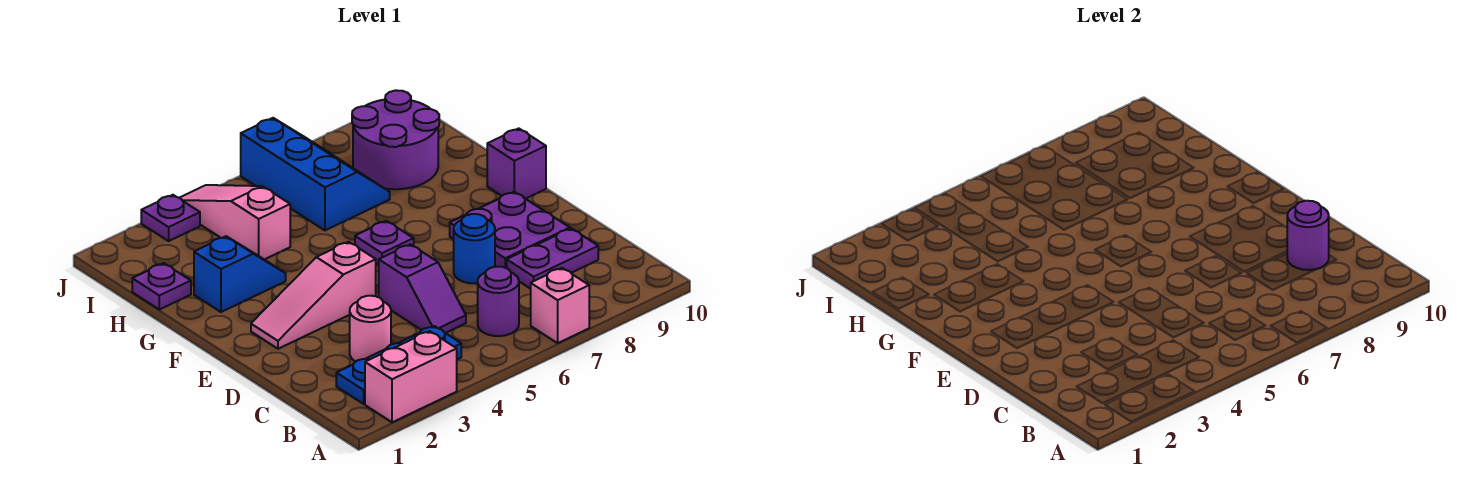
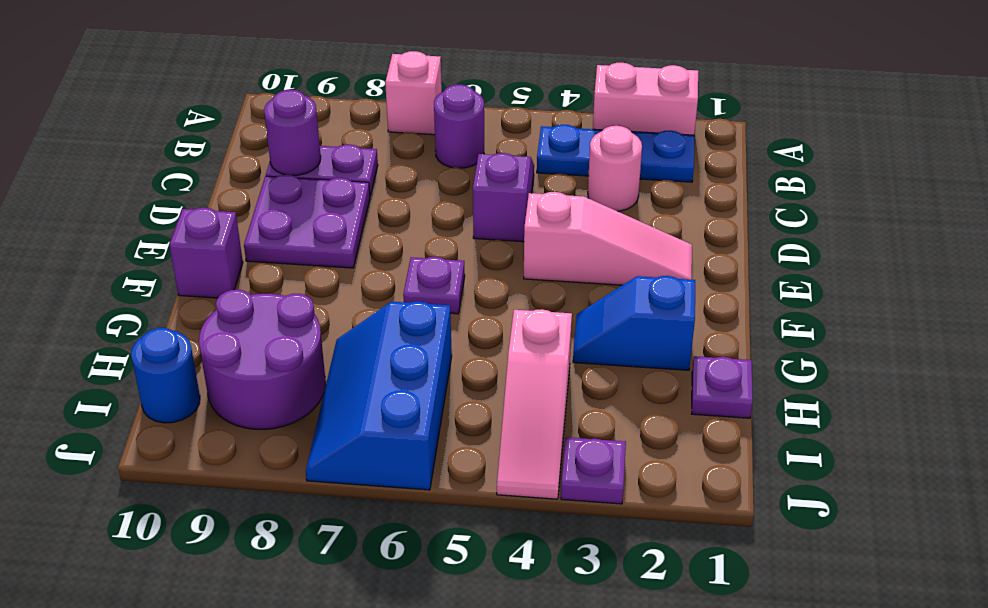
blue round brick D7 level 1 -> blue round brick I10 level 1

